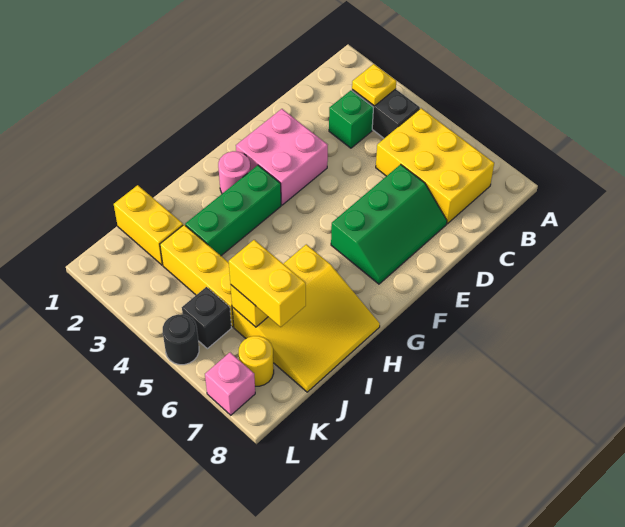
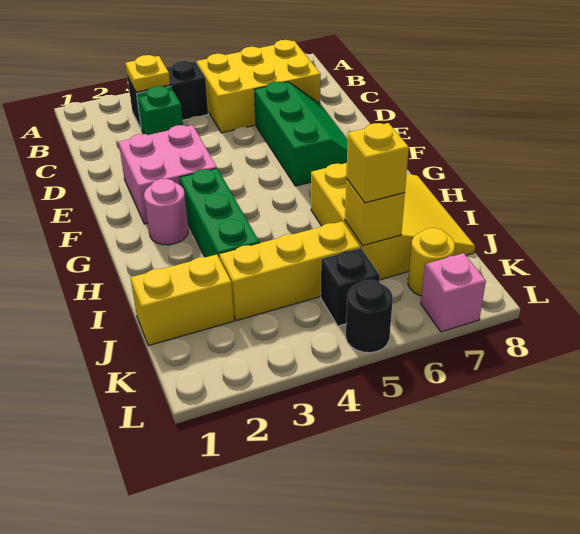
yellow brick J6:J7 level 3 -> yellow brick J6 level 3

